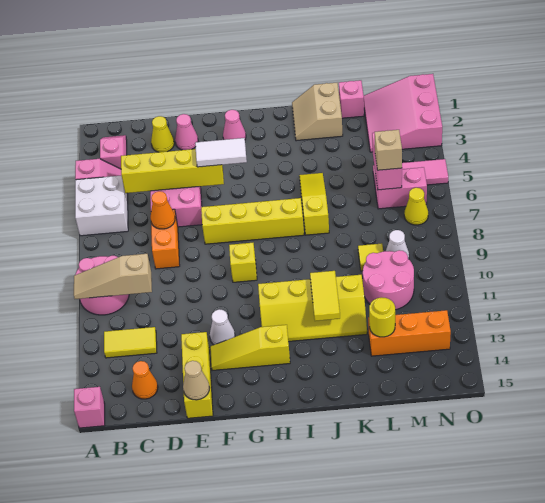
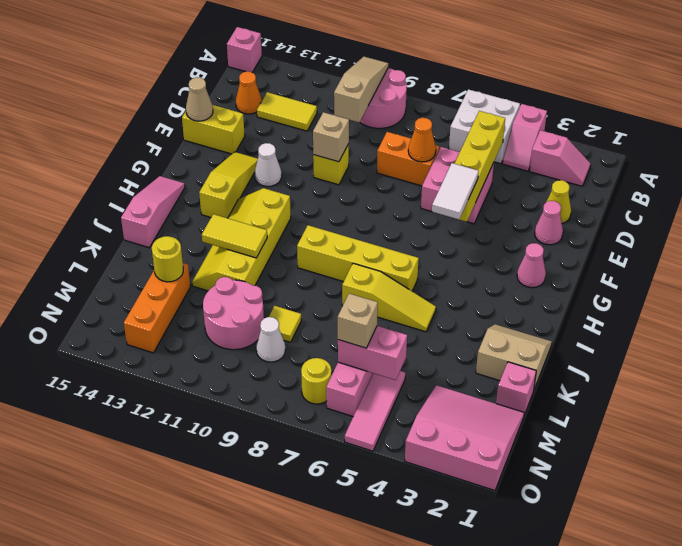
yellow tile B12:C12 level 1 -> yellow tile C12:C13 level 1
none -> tan brick E10 level 2
yellow brick E13:E15 level 1 -> yellow brick E14:E15 level 1
yellow brick F7:I7 level 1 -> yellow brick I6:I9 level 1
yellow brick G9 level 1 -> yellow brick E10 level 1
none -> pink slope H15:J15 level 1 top J
yellow cone N7 level 1 -> yellow round brick N7 level 1

